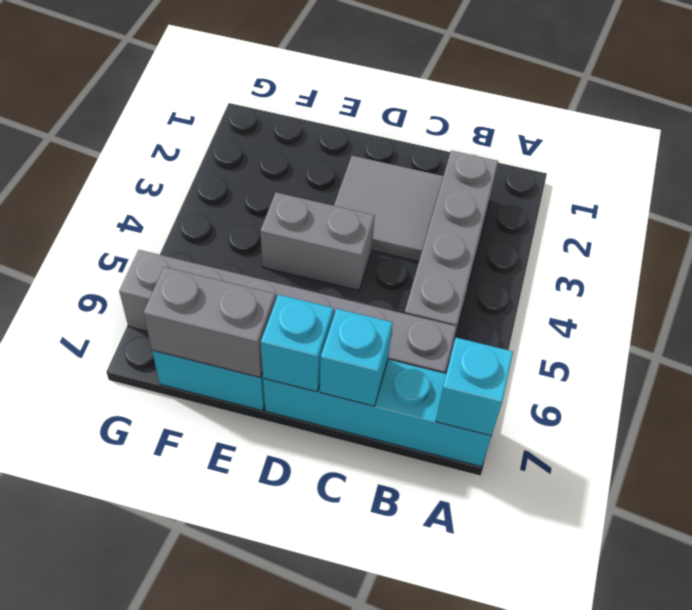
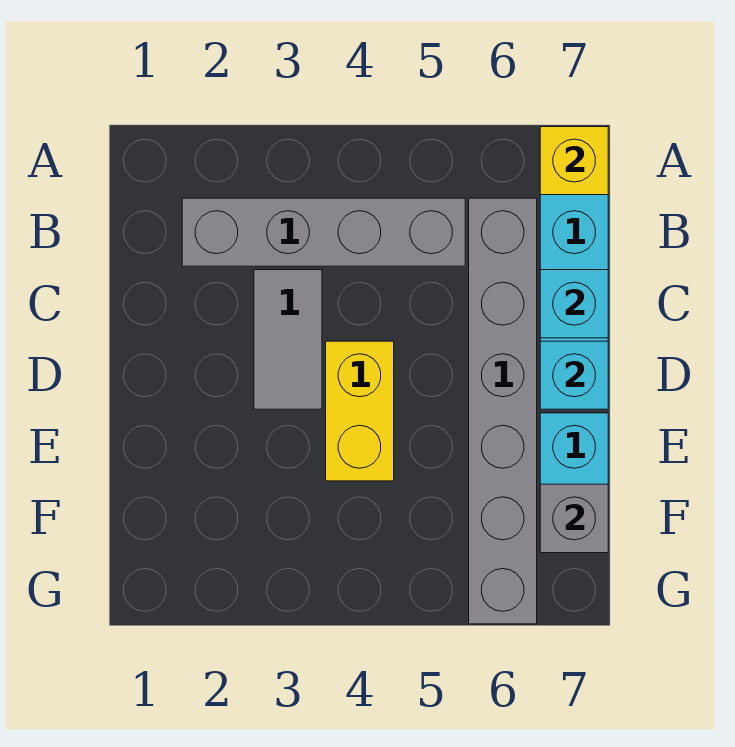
cyan brick A7 level 2 -> yellow brick A7 level 2
grey tile C2:D3 level 1 -> grey tile C3:D3 level 1
grey brick D4:E4 level 1 -> yellow brick D4:E4 level 1
grey brick E7:F7 level 2 -> grey brick F7 level 2

